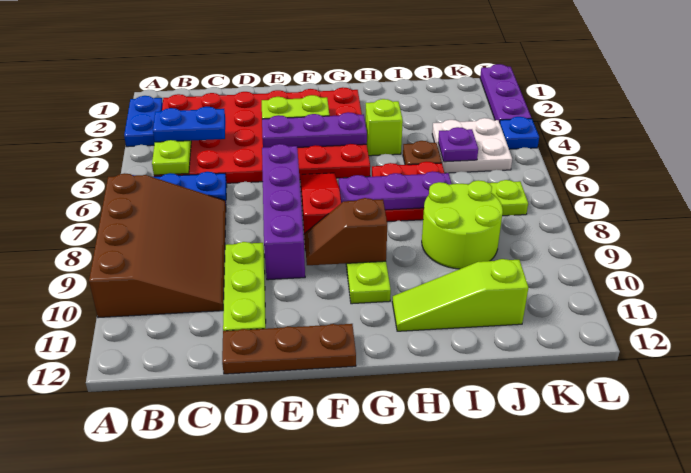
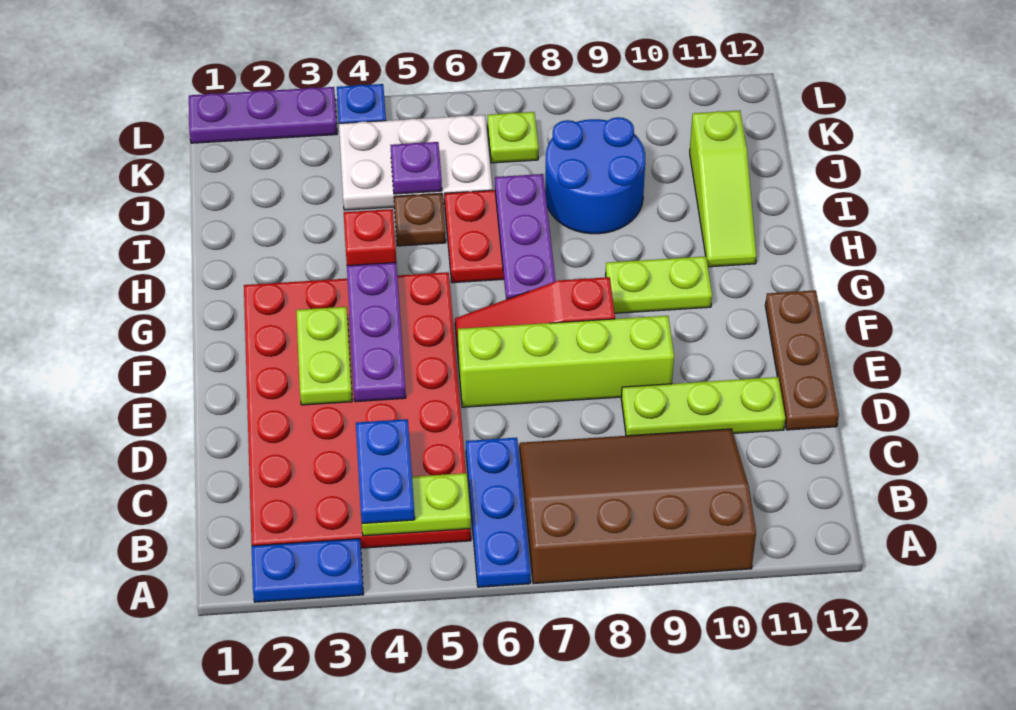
purple brick E6:E9 level 1 -> lime brick E6:E9 level 1
brown slope F9:G9 level 2 top G -> none
lime brick H4 level 1 -> red brick H4 level 1
lime round brick I8:J9 level 1 -> blue round brick I8:J9 level 1
white plate J4:K5 level 1 -> white plate J4:K6 level 1

